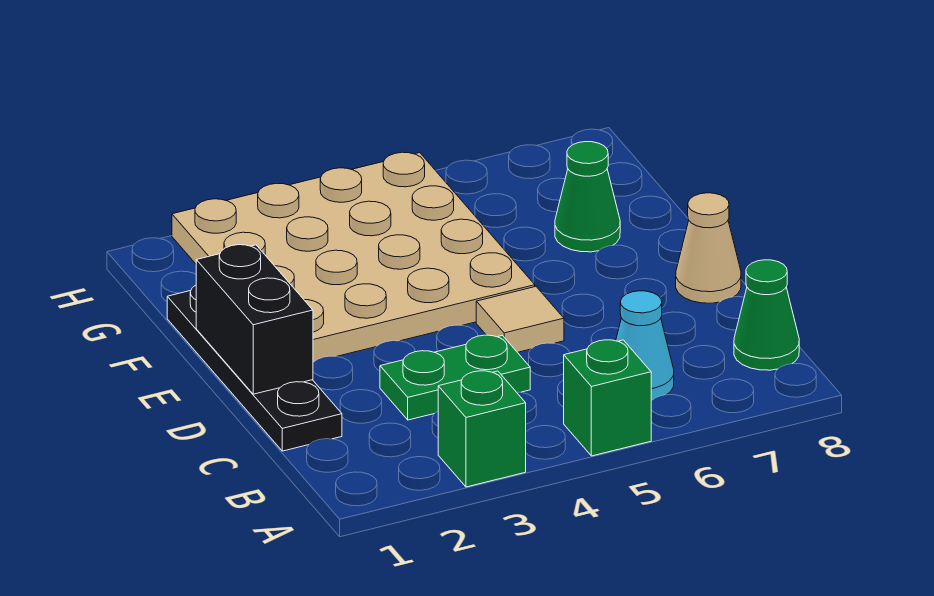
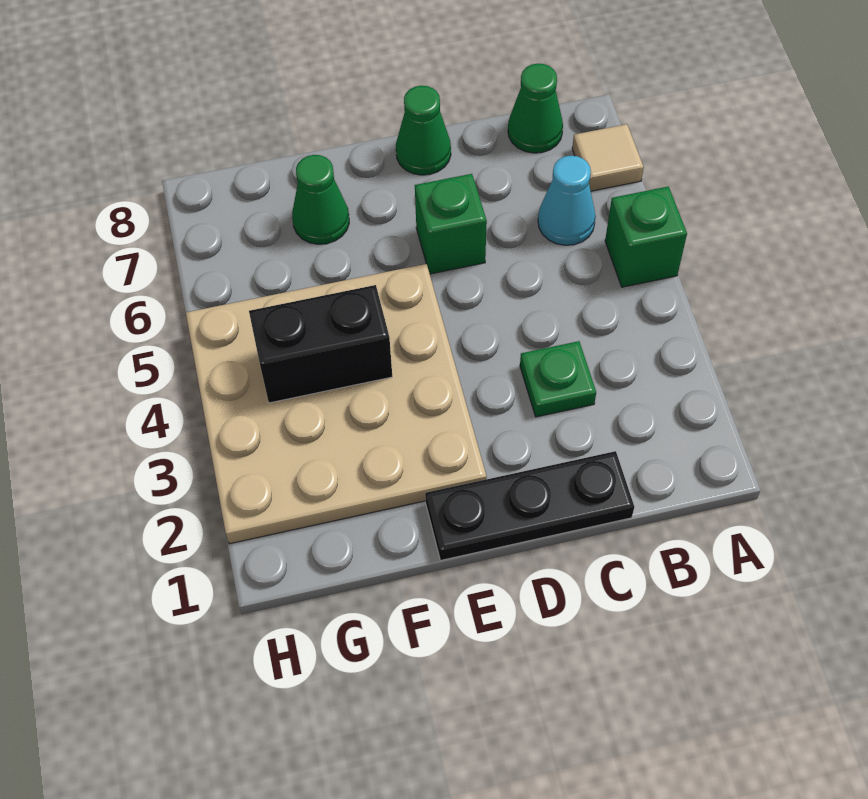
green brick A3 level 1 -> green brick D6 level 1
black plate C1:F1 level 1 -> black plate C1:E1 level 1
green plate C3:C4 level 1 -> green plate C3 level 1
black brick D1:E1 level 2 -> black brick F4:G4 level 2
tan tile D5 level 1 -> tan tile A7 level 1
tan cone D8 level 1 -> green cone D8 level 1

